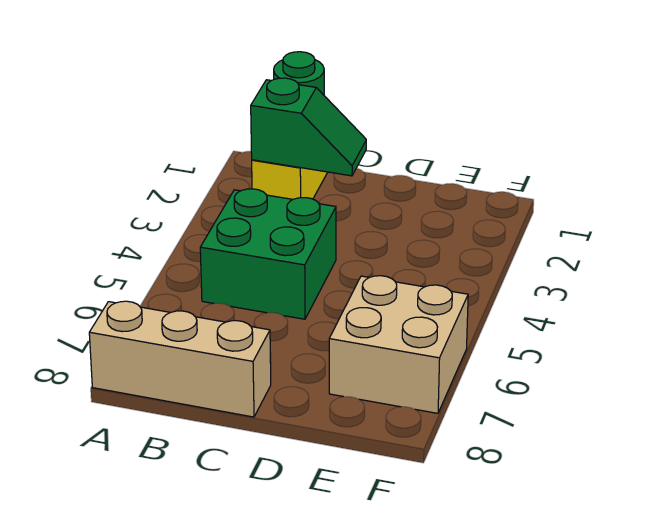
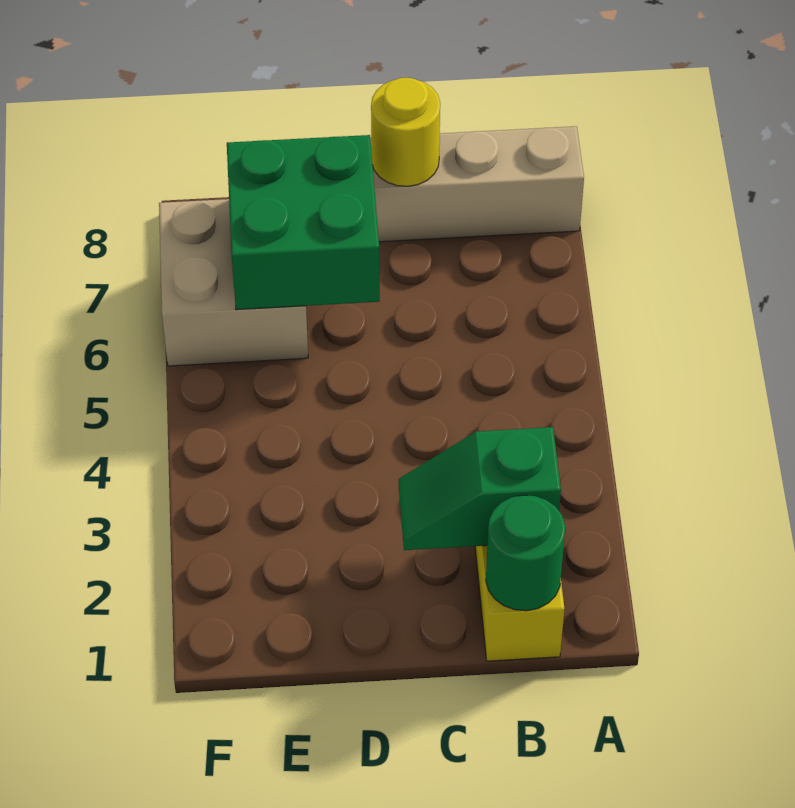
green brick B4:C5 level 1 -> green brick D6:E7 level 2
none -> yellow round brick C8 level 2

